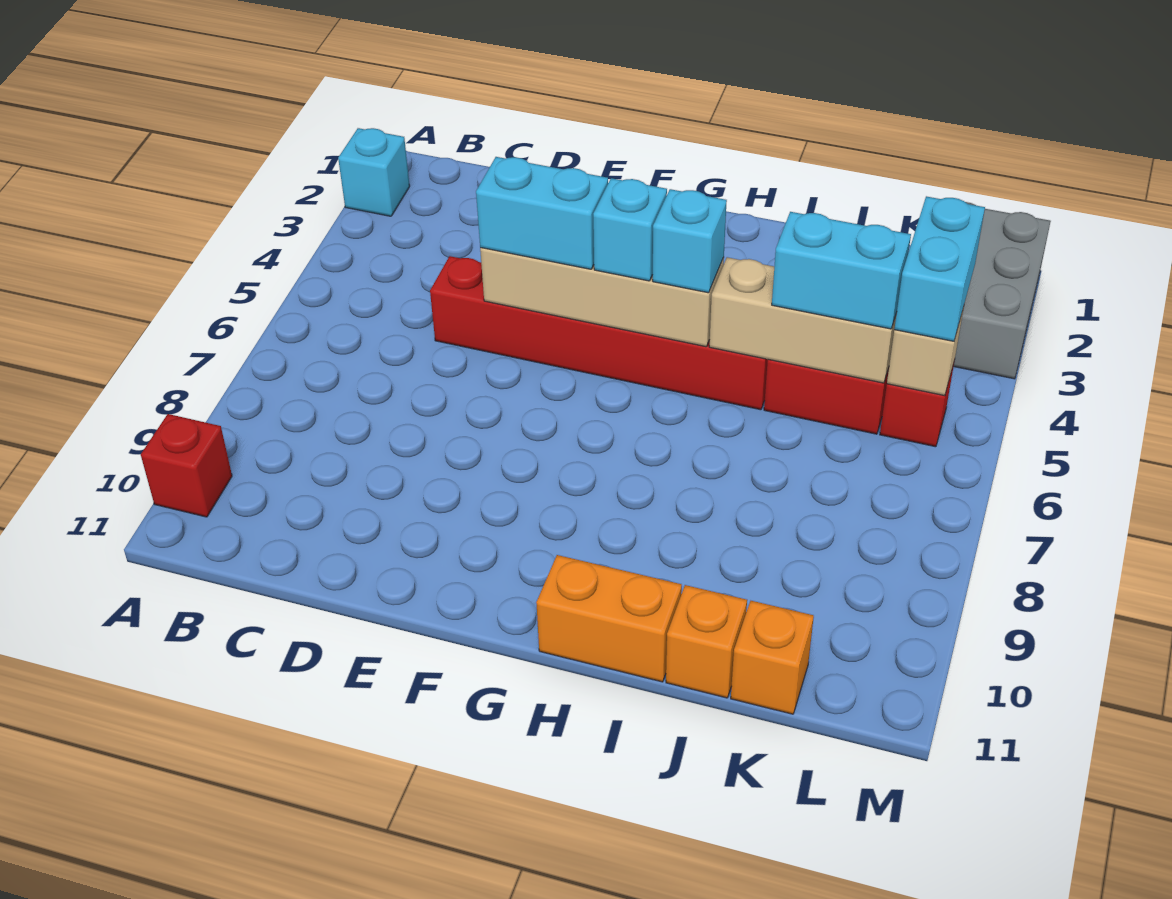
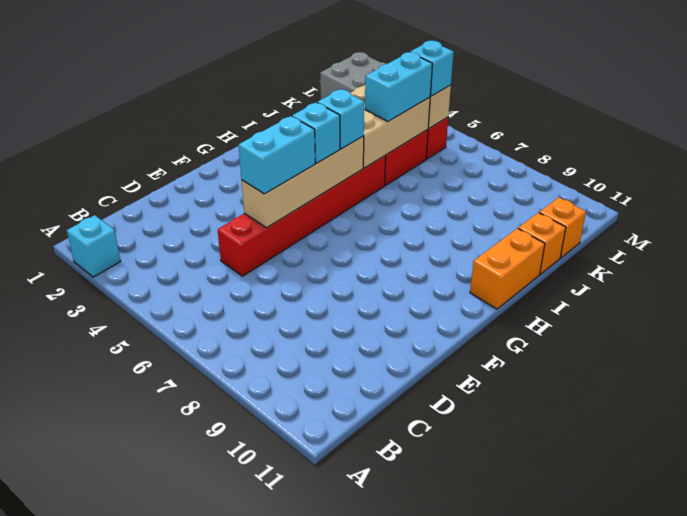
red brick A10 level 1 -> none
tan brick I5:K5 level 2 -> tan brick I4:K5 level 2
cyan brick L4:L5 level 3 -> cyan brick L5 level 3

